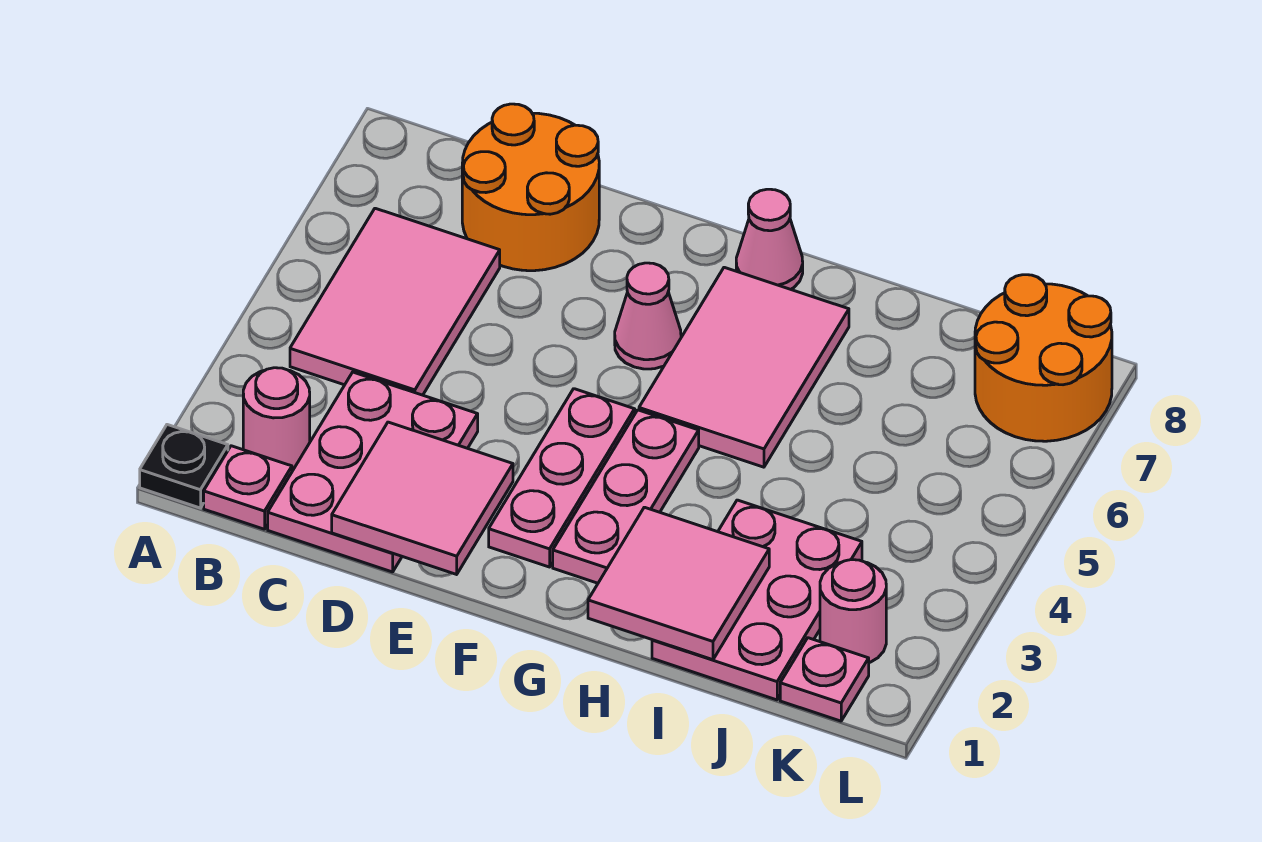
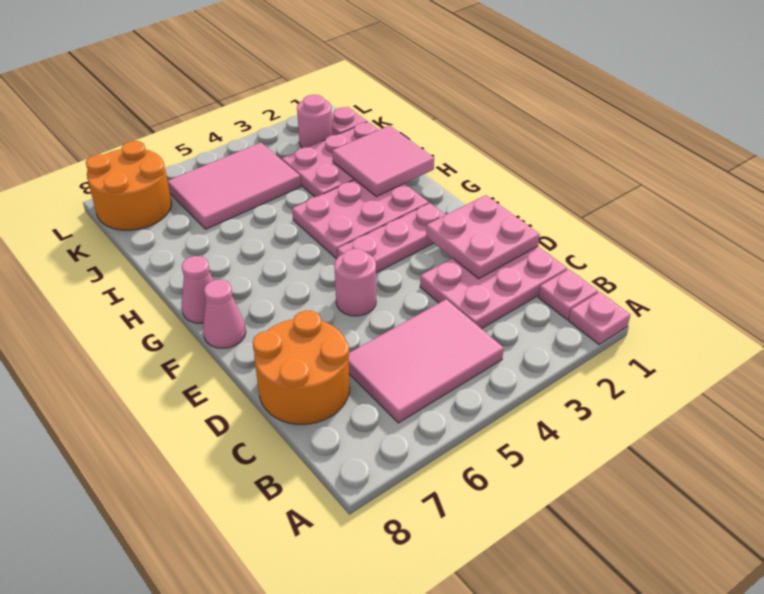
black plate A1 level 1 -> pink plate A1 level 1
pink round brick B2 level 1 -> pink round brick E5 level 1
pink tile D1:E2 level 2 -> pink plate D1:E2 level 2
pink cone F6 level 1 -> pink cone F8 level 1
pink plate G2:G4 level 1 -> pink plate G2:H4 level 1
pink tile G5:H7 level 1 -> pink tile J4:K6 level 1

